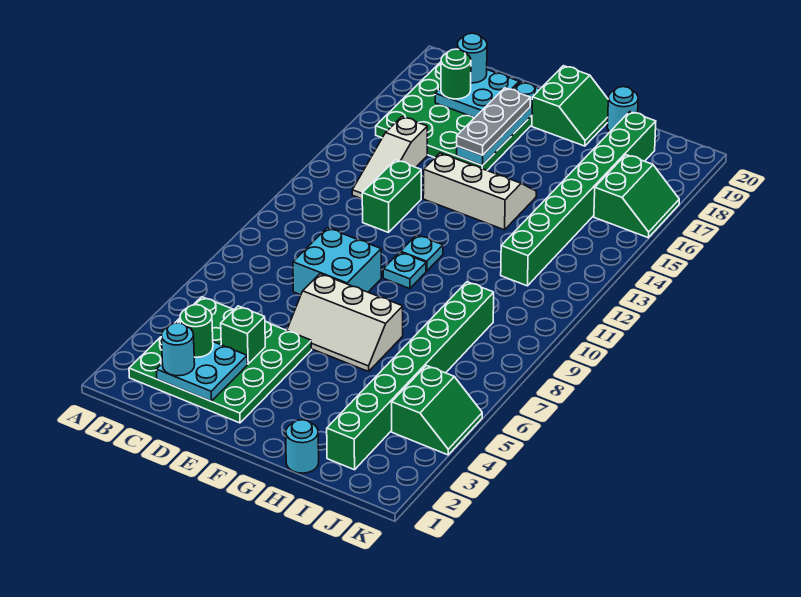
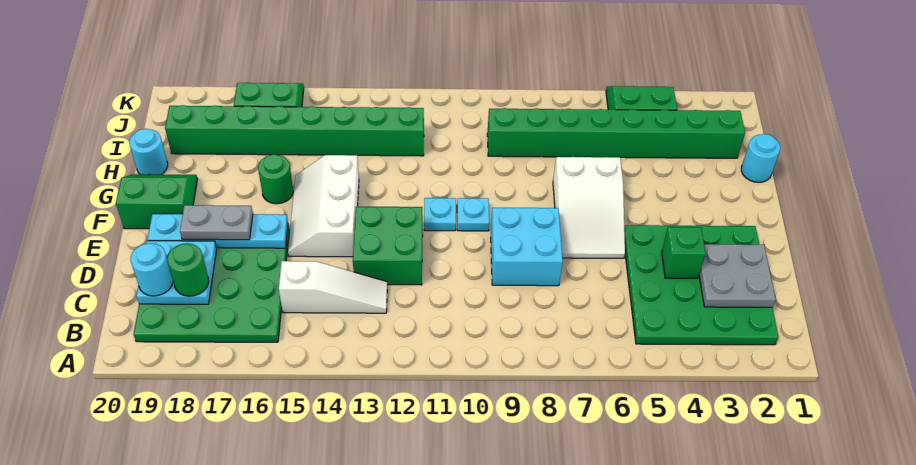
cyan plate C2:D3 level 2 -> grey plate C2:D3 level 2
cyan round brick C2 level 3 -> none
green round brick C3 level 3 -> green round brick G16 level 1
green brick D12:D13 level 1 -> green brick D12:E13 level 1
white slope E6:G7 level 1 top 7 -> white slope E6:G7 level 1 top G
grey plate E16:E18 level 3 -> grey plate E17:E18 level 3

